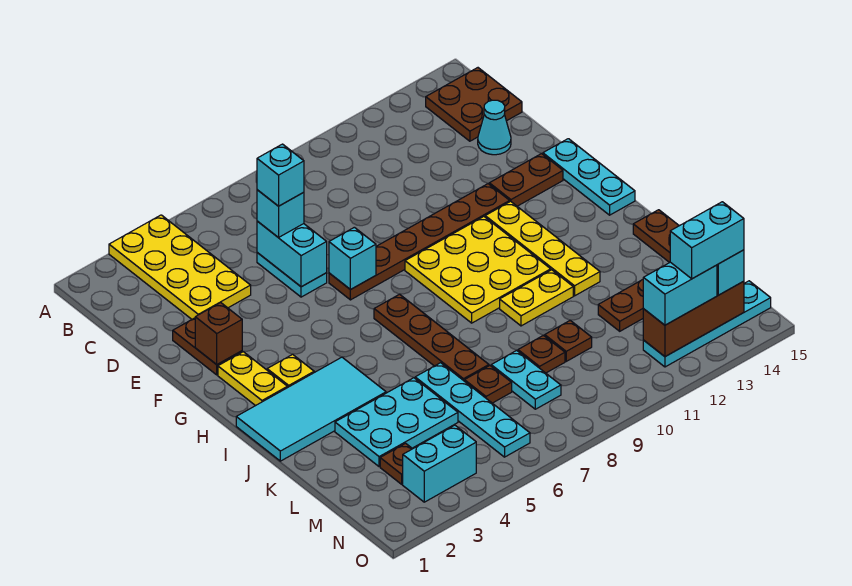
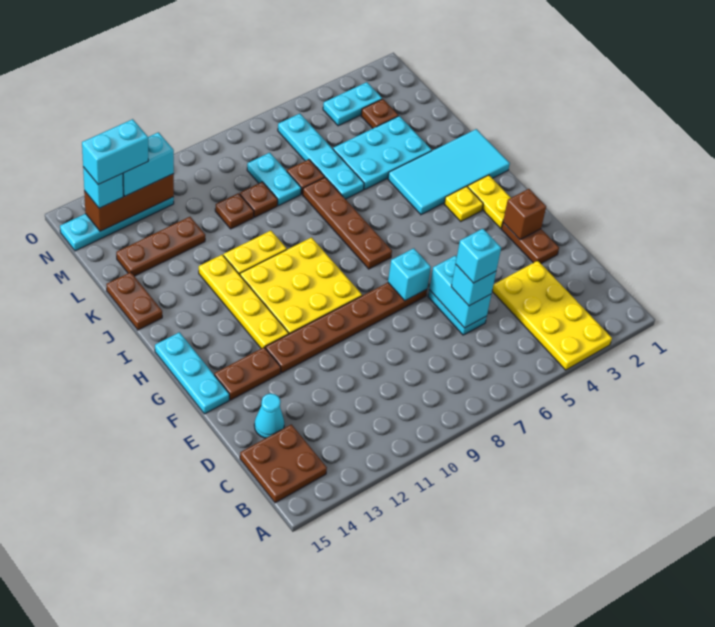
cyan brick N3:N4 level 1 -> cyan plate N3:N4 level 1

